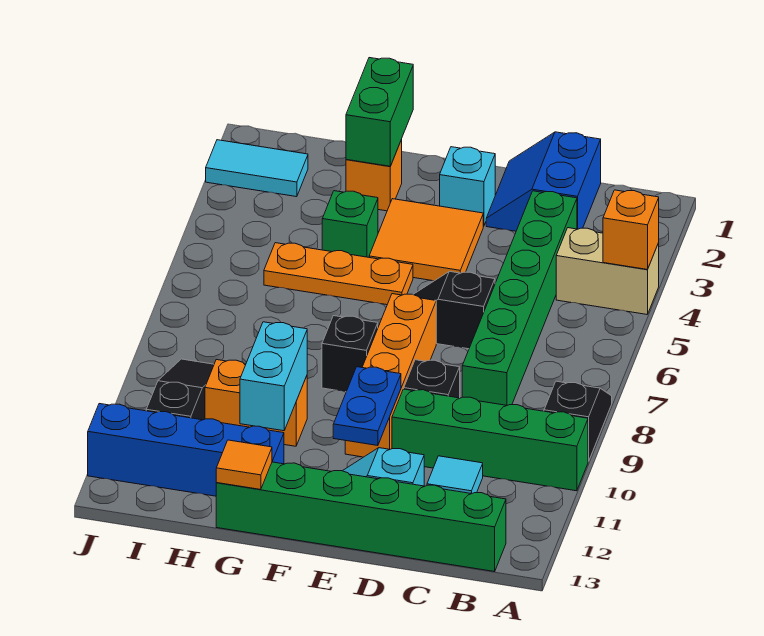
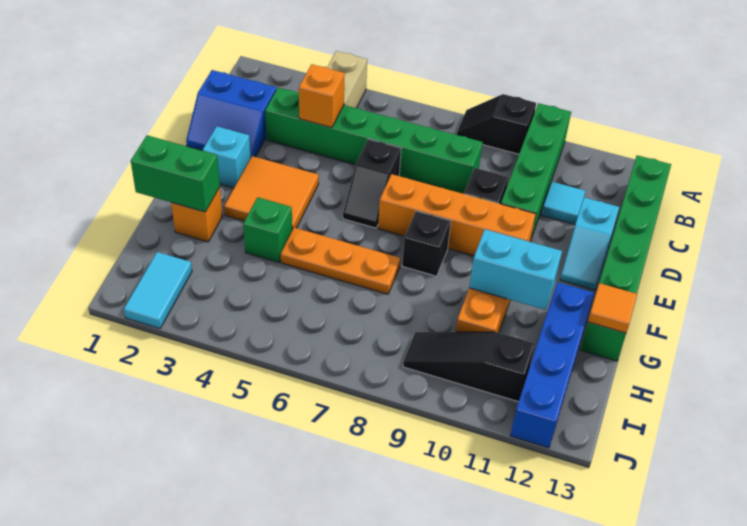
orange brick A4 level 2 -> orange brick C4 level 2
blue plate E10:E11 level 2 -> none
orange plate F5:H5 level 1 -> orange plate G5:G7 level 1

